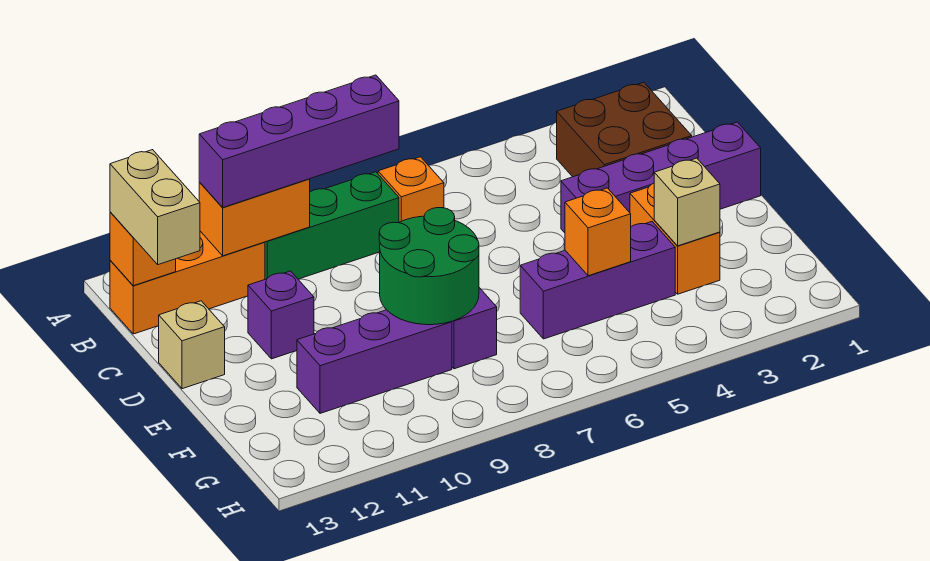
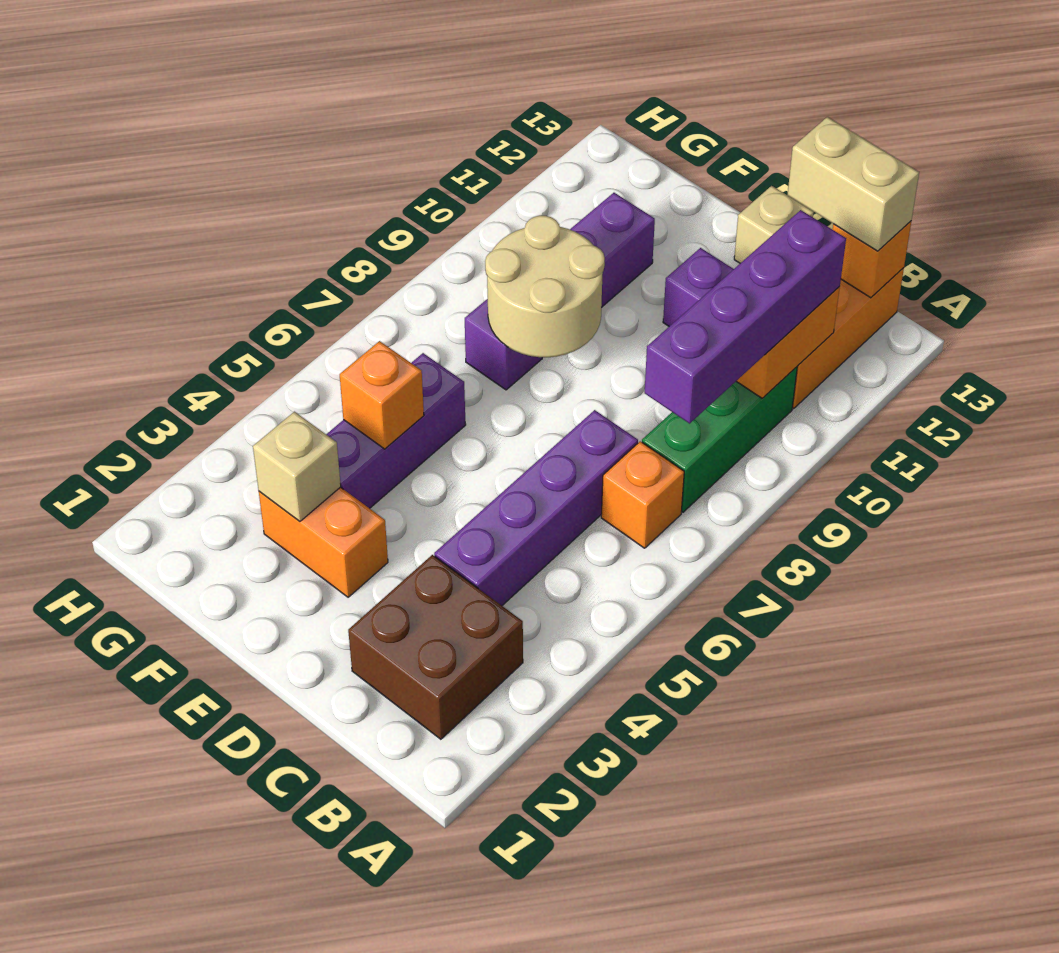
purple brick D1:D4 level 1 -> purple brick C4:C7 level 1
green round brick E8:F9 level 2 -> tan round brick E8:F9 level 2

